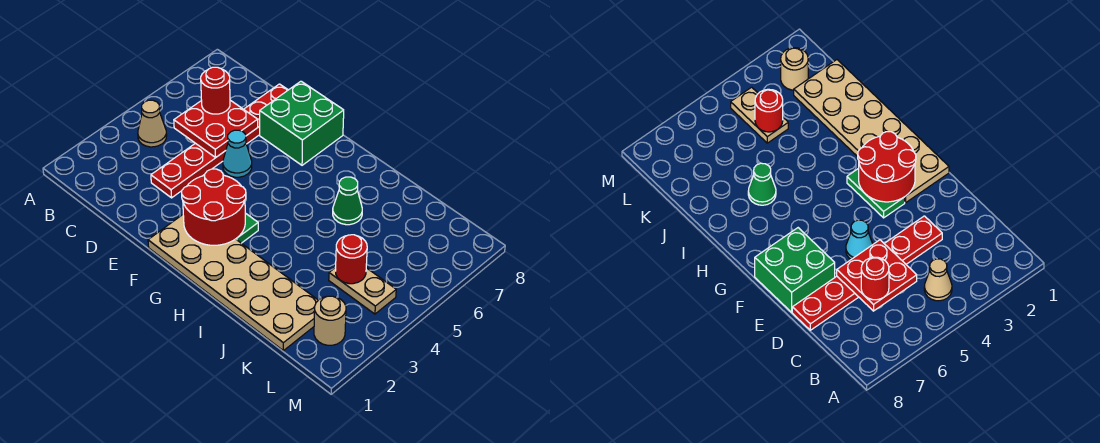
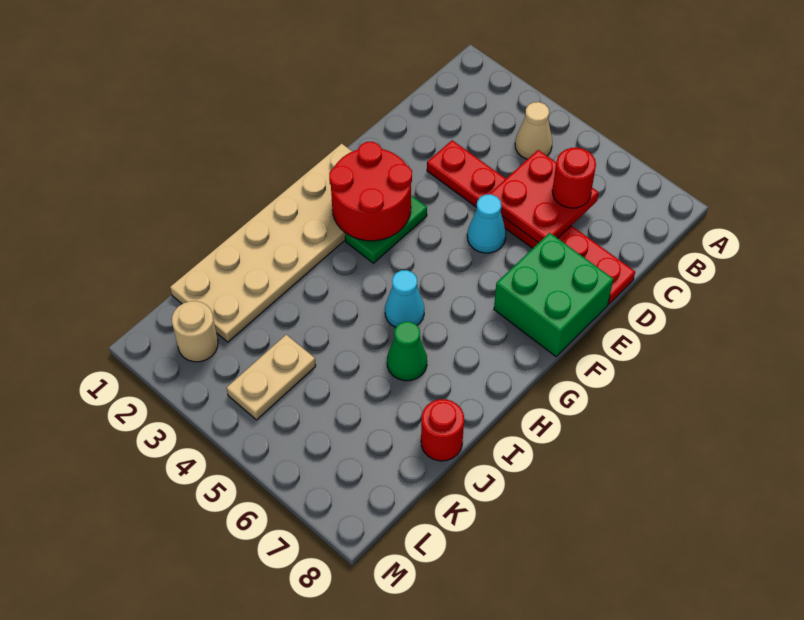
none -> cyan cone H5 level 1
red round brick K4 level 2 -> red round brick J8 level 1

